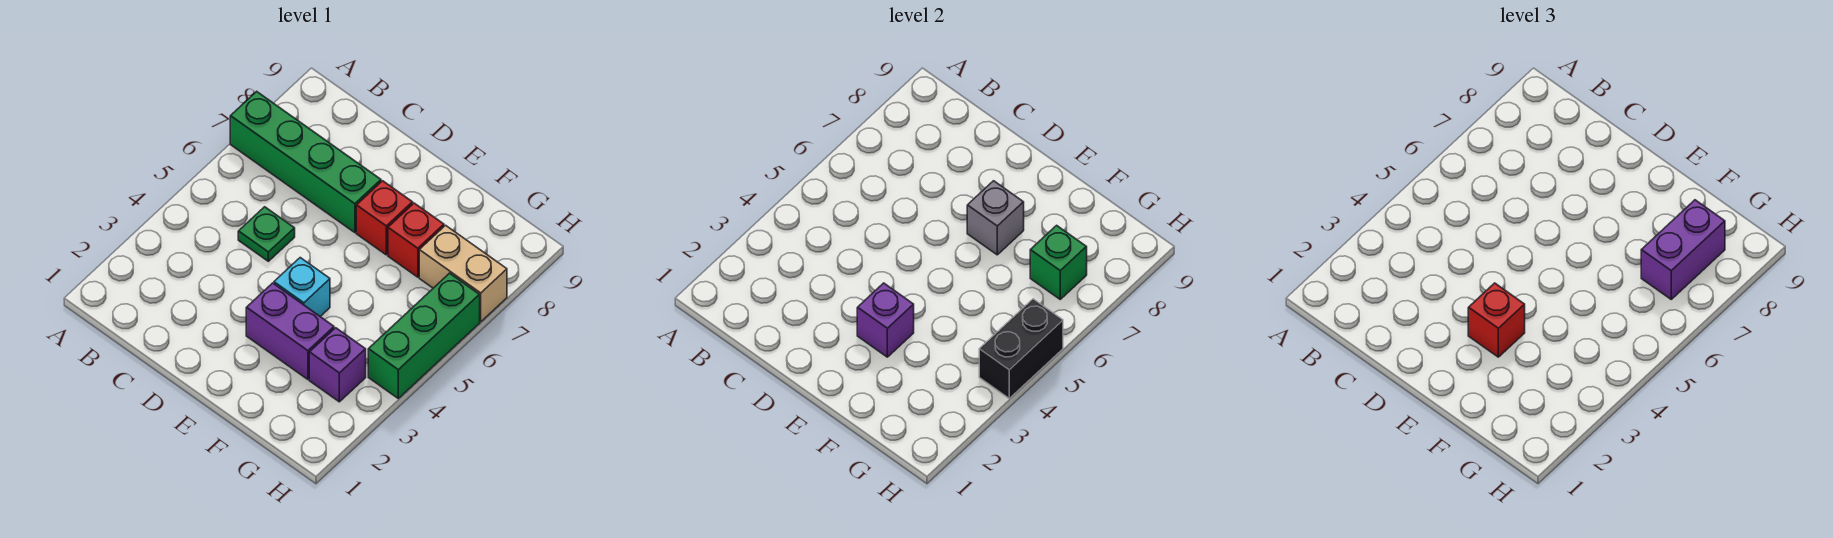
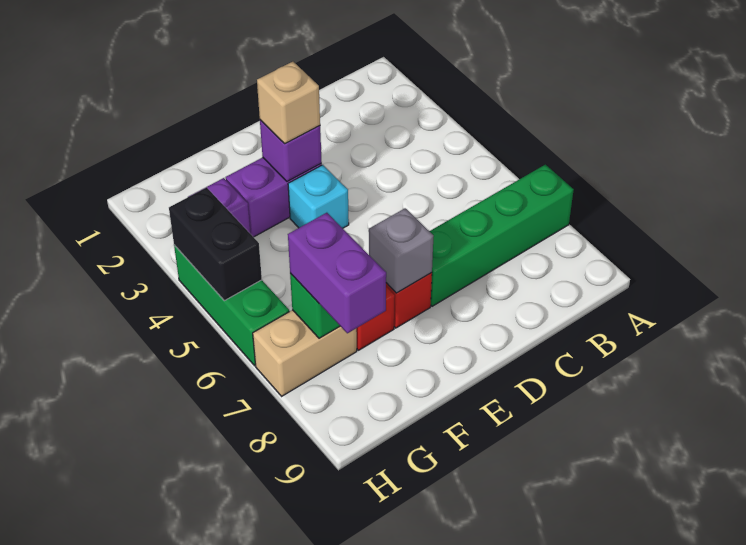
green plate C5 level 1 -> none
red brick E3 level 3 -> tan brick E3 level 3

